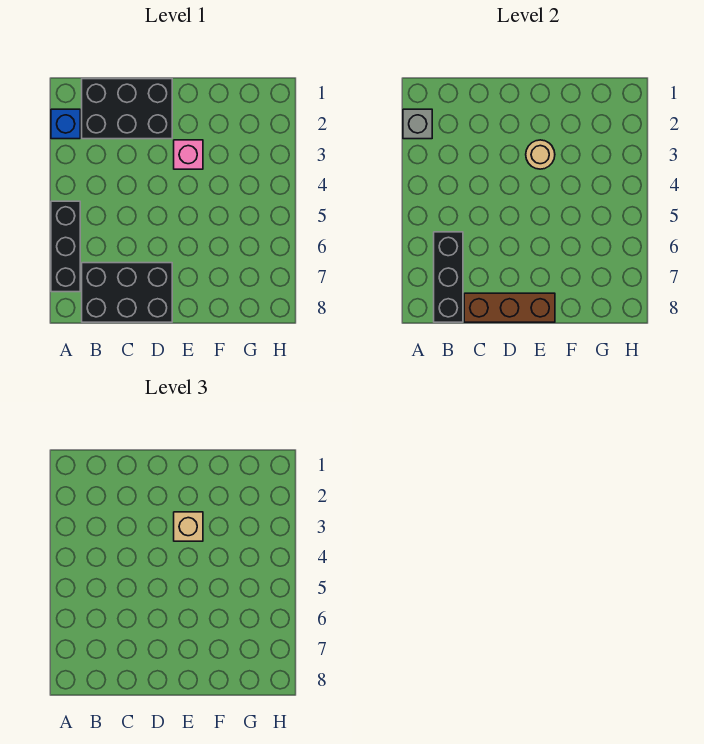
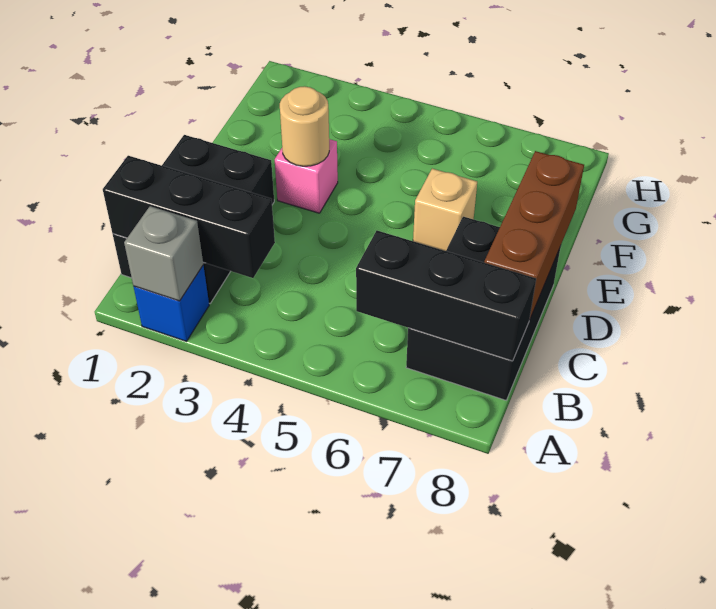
black brick A5:A7 level 1 -> black brick B1:B3 level 2
tan brick E3 level 3 -> tan brick E6 level 1

